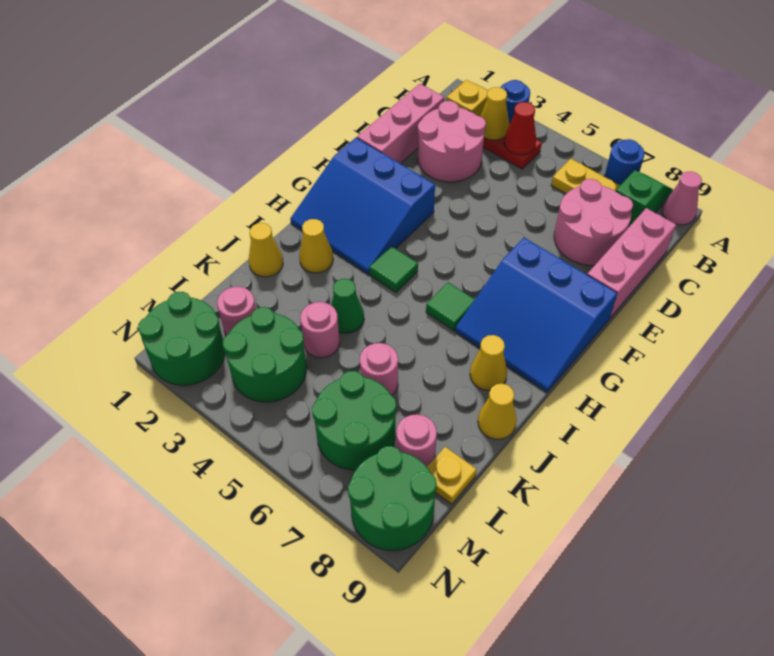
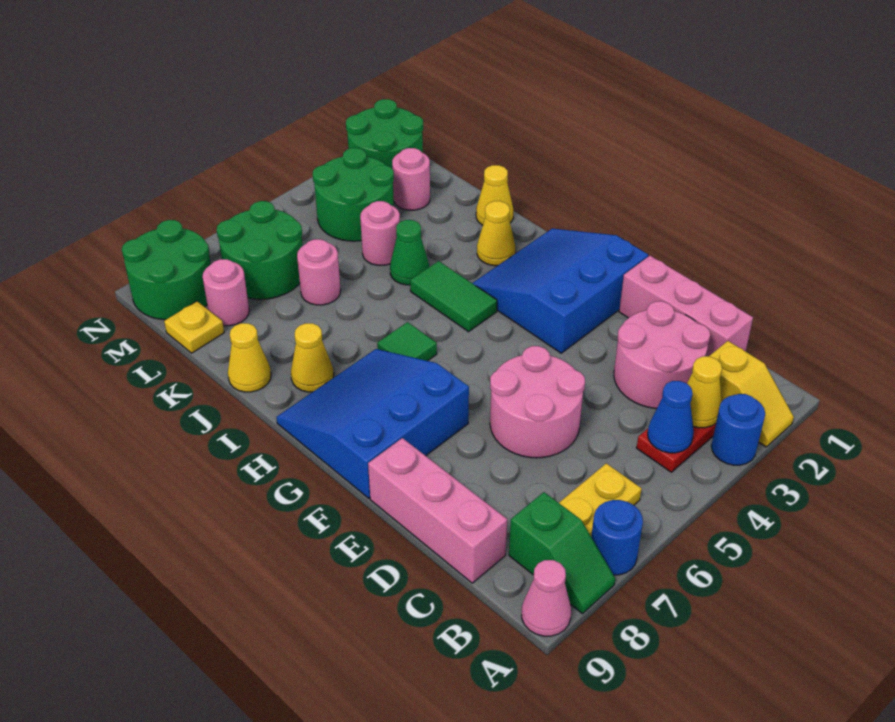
red cone B4 level 2 -> blue cone B4 level 2
pink round brick C7:D8 level 1 -> pink round brick D5:E6 level 1
green tile H4 level 1 -> green tile H4:I4 level 1

